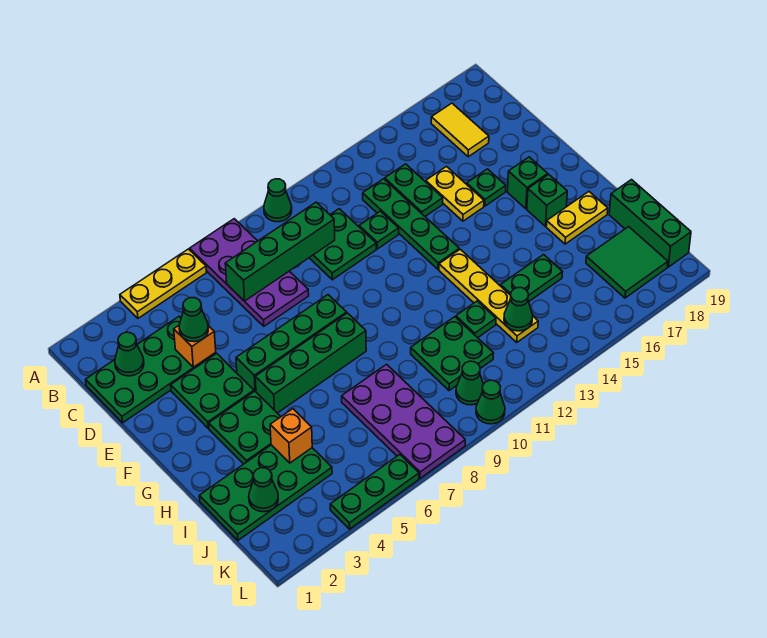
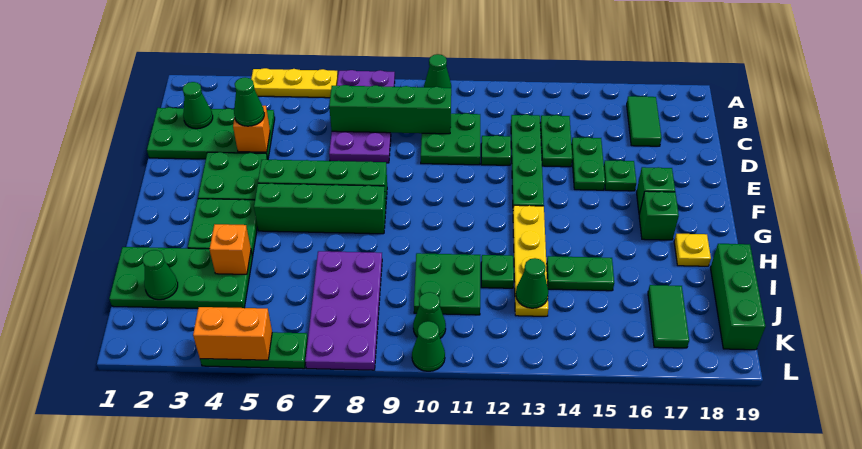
yellow tile B17:C17 level 1 -> green tile B17:C17 level 1
yellow plate D15:E15 level 1 -> green plate D15:E15 level 1
yellow plate H17:H18 level 1 -> yellow plate H18 level 1
green tile J17:K18 level 1 -> green tile J17:K17 level 1
none -> orange brick L4:L5 level 2

